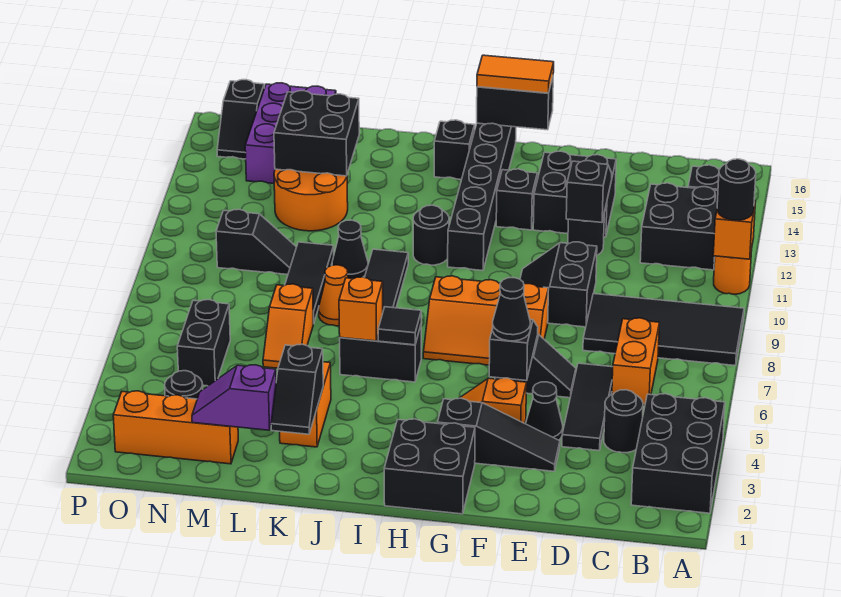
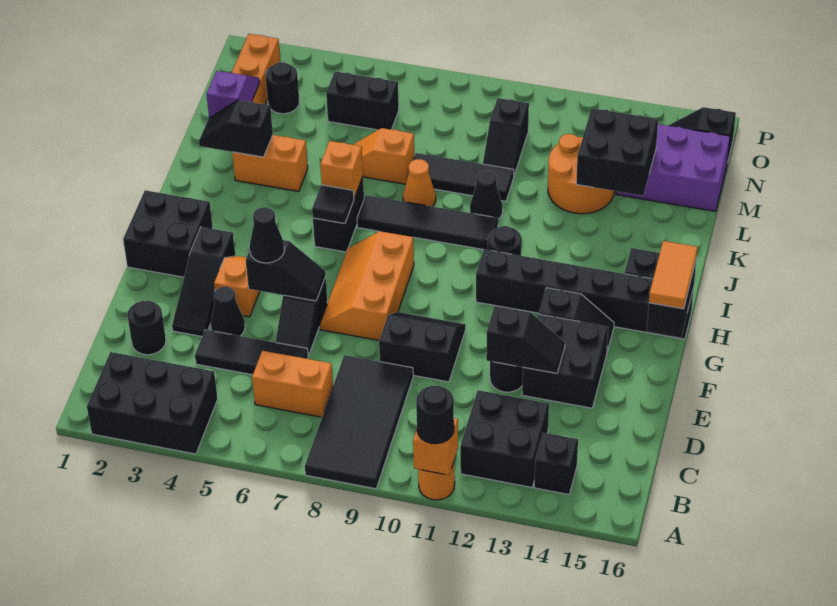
black round brick C4 level 1 -> black round brick D2 level 1

